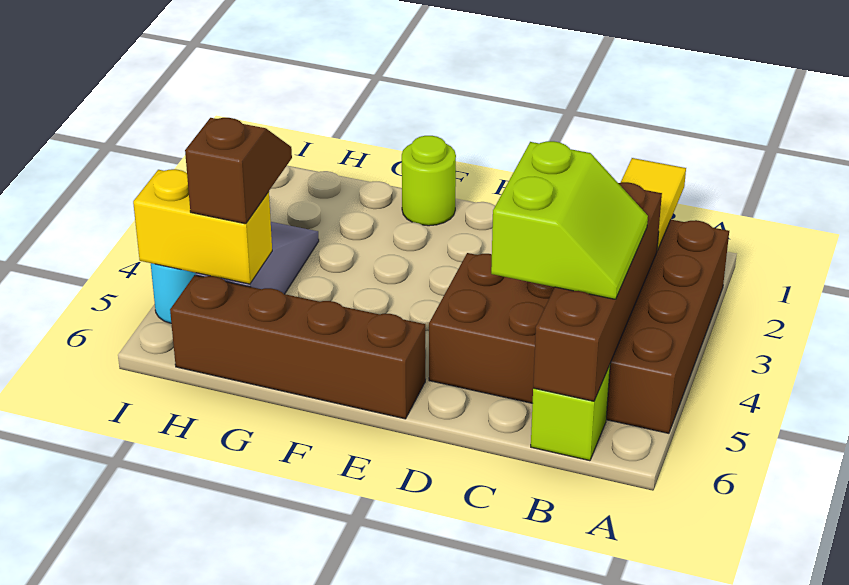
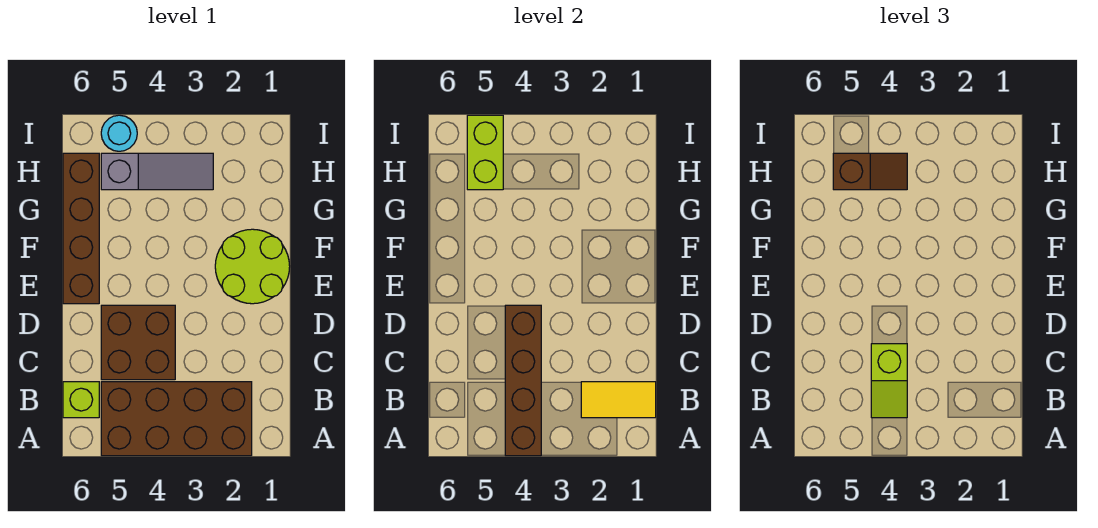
brown brick B3:B6 level 2 -> brown brick A4:D4 level 2
lime slope B4:C5 level 3 top C -> lime slope B4:C4 level 3 top C
lime round brick F1 level 1 -> lime round brick E1:F2 level 1
yellow brick H5:I5 level 2 -> lime brick H5:I5 level 2

